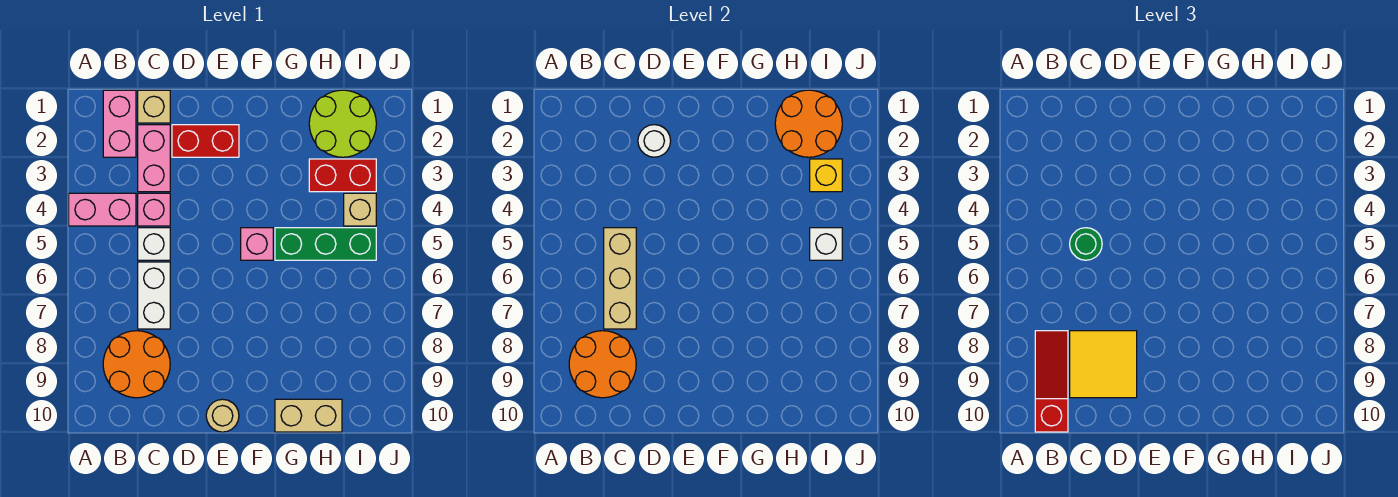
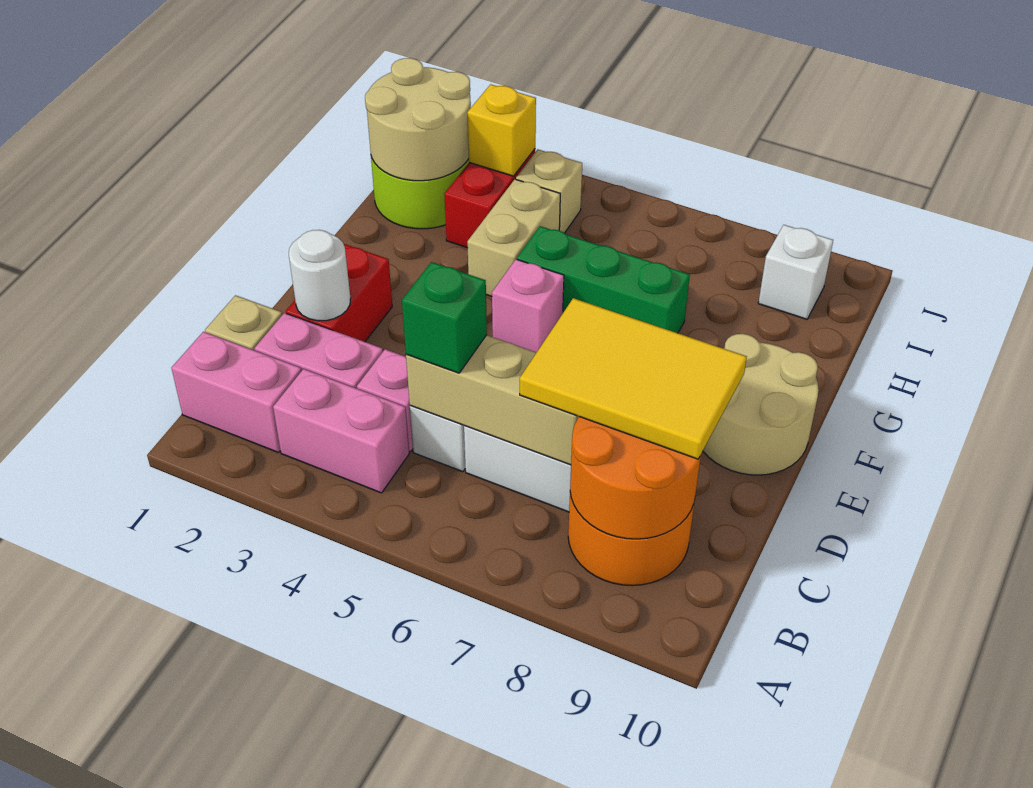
pink brick A4:B4 level 1 -> pink brick B3:B4 level 1
red slope B8:B10 level 3 top 10 -> none
green round brick C5 level 3 -> green brick C5 level 3
yellow tile C8:D9 level 3 -> yellow tile C7:D9 level 3
tan round brick E10 level 1 -> tan round brick E9:F10 level 1
green brick G5:I5 level 1 -> green brick G5:G7 level 1
tan brick G10:H10 level 1 -> tan brick G4:H4 level 1
orange round brick H1:I2 level 2 -> tan round brick H1:I2 level 2
white brick I5 level 2 -> white brick I9 level 1

